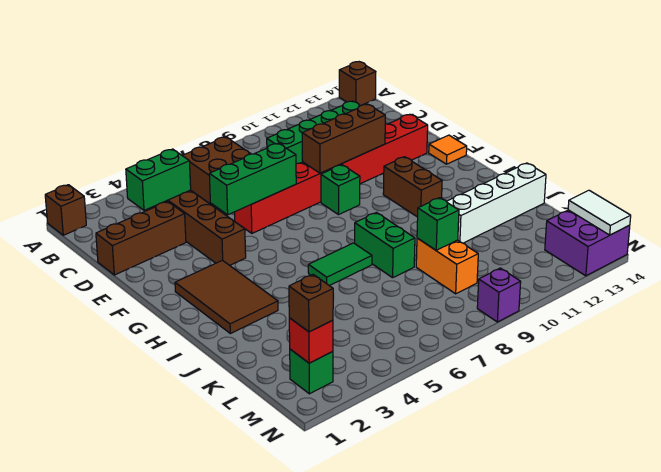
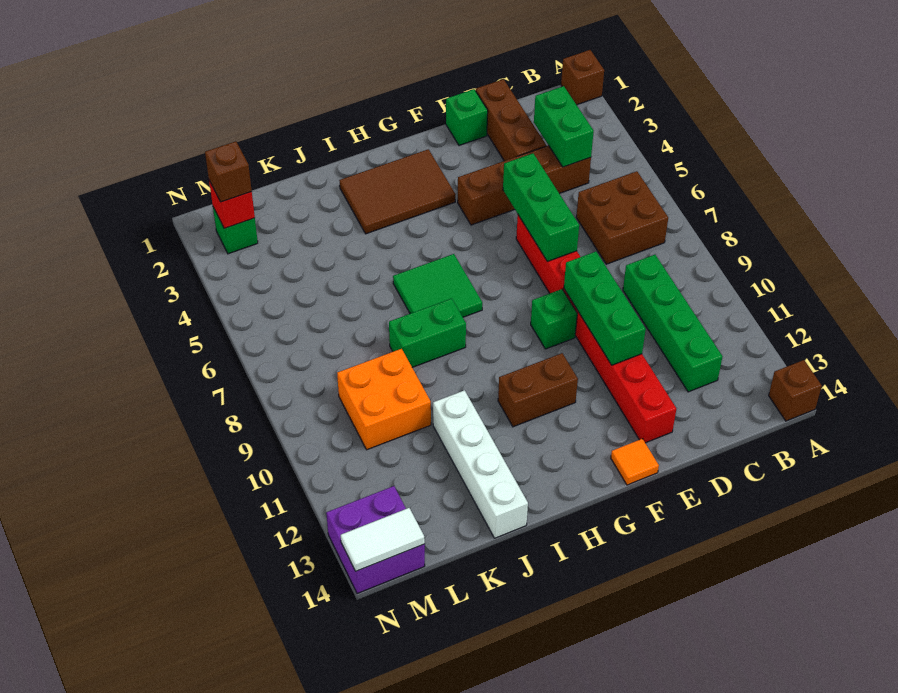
brown brick E9:E11 level 2 -> green brick E9:E11 level 2
green tile I6:I7 level 1 -> green tile H6:I7 level 1
orange brick K9:L9 level 1 -> orange brick K9:L10 level 1
green brick K9 level 2 -> green brick E1 level 1
purple brick N9 level 1 -> none

